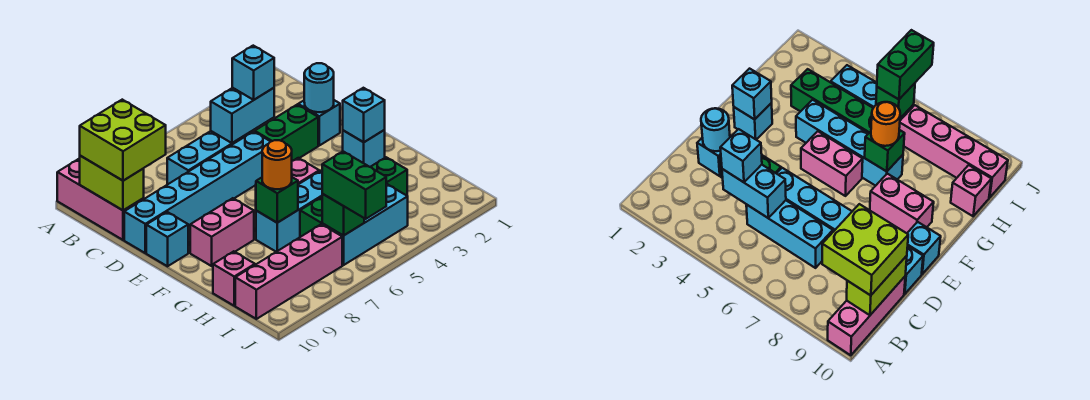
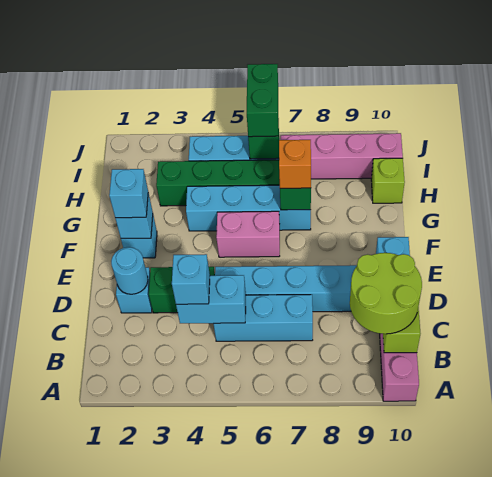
lime brick B9:C10 level 3 -> lime round brick B9:C10 level 3
none -> cyan brick F2 level 3
pink brick F8:F9 level 1 -> none
orange round brick G7 level 3 -> orange brick G7 level 3
pink brick H10 level 1 -> lime brick H10 level 1

